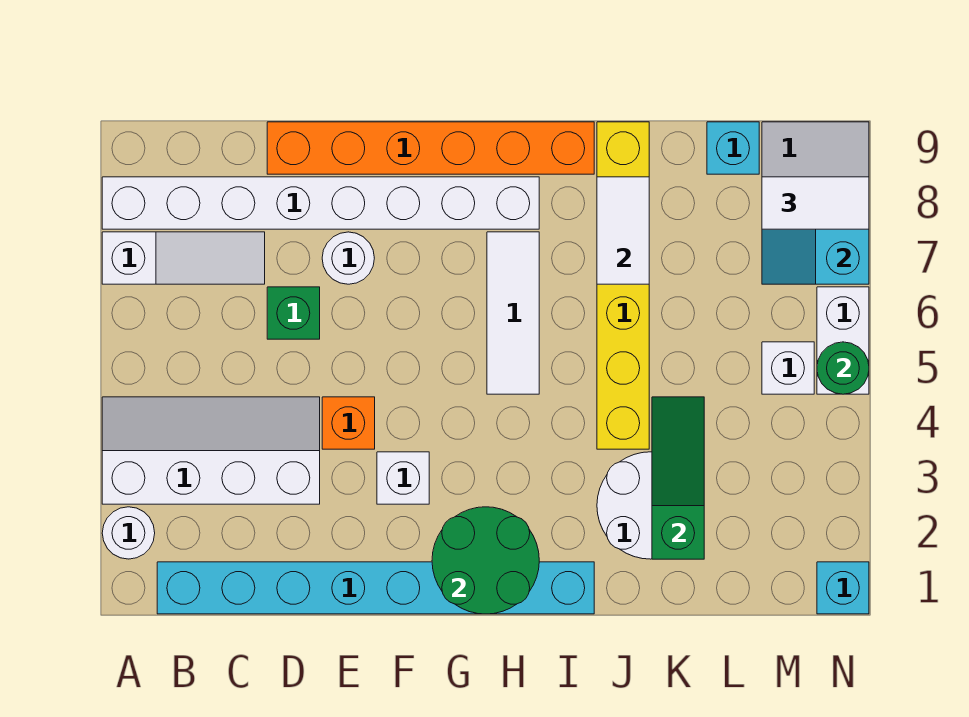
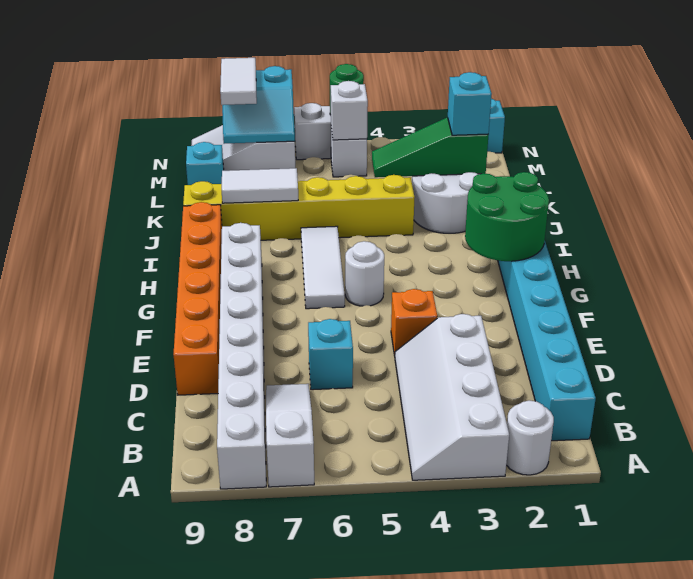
green brick D6 level 1 -> cyan brick D6 level 1
white round brick E7 level 1 -> white round brick G5 level 1
white brick F3 level 1 -> white brick M5 level 2
white tile H5:H7 level 1 -> white tile G6:I6 level 1
none -> cyan brick K2 level 3

